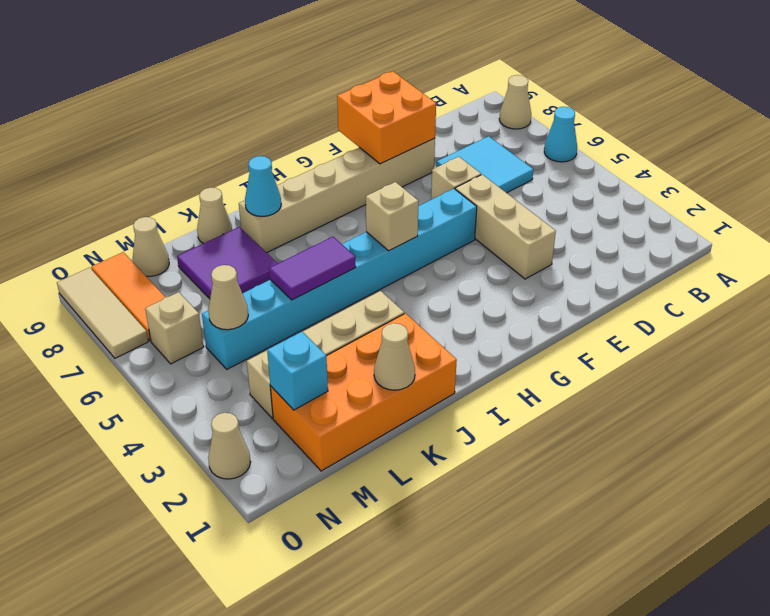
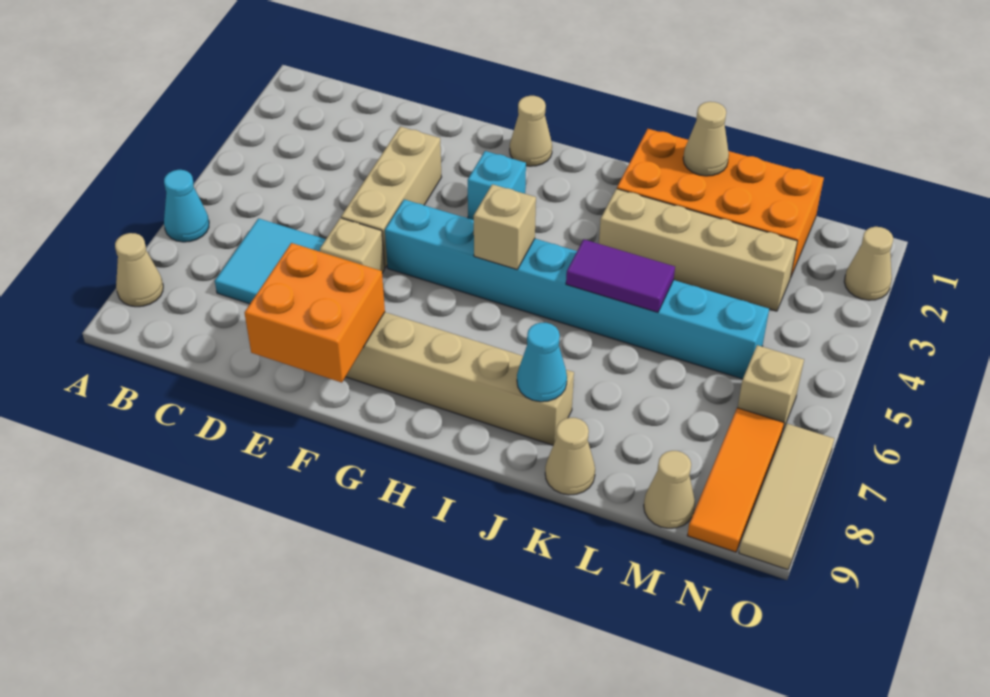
purple tile K7:L8 level 1 -> none
cyan brick M2 level 2 -> cyan brick G3 level 1
tan cone M5 level 2 -> tan cone G1 level 1

